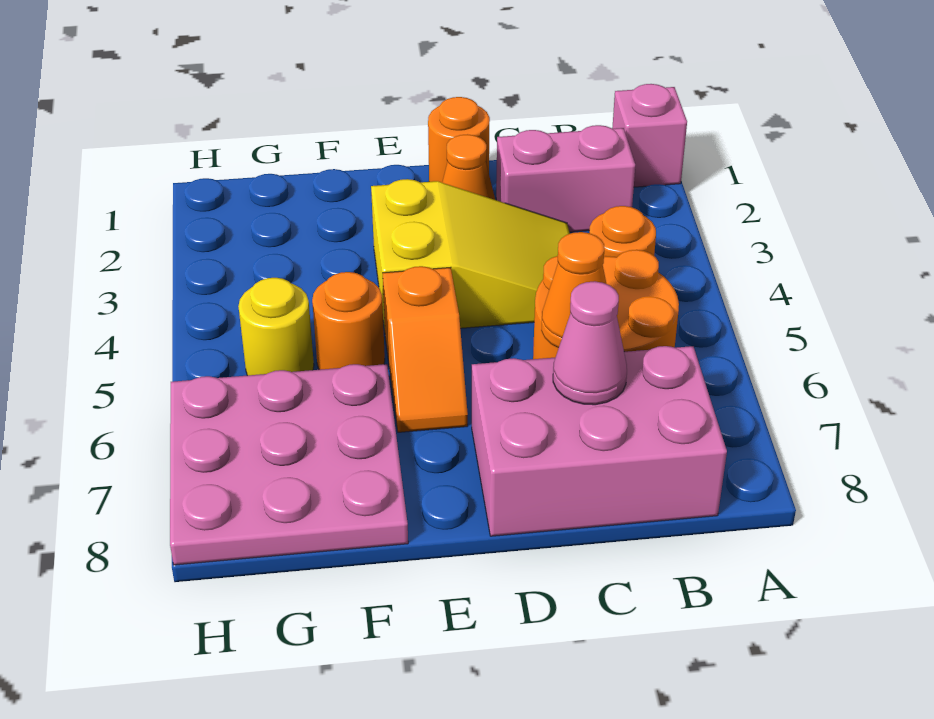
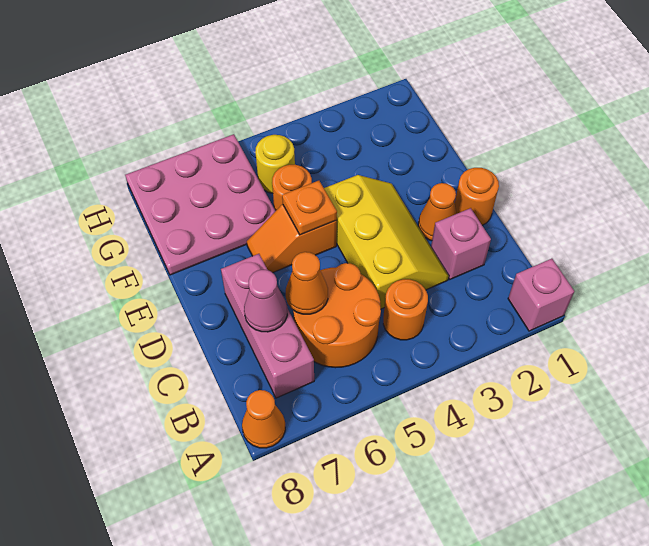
none -> orange cone A8 level 1
pink brick B2:C2 level 1 -> pink brick C2 level 1
pink brick B7:D8 level 1 -> pink brick B7:D7 level 1
yellow slope C3:E4 level 1 top E -> yellow slope C3:E4 level 1 top 4
none -> orange plate E5 level 2

